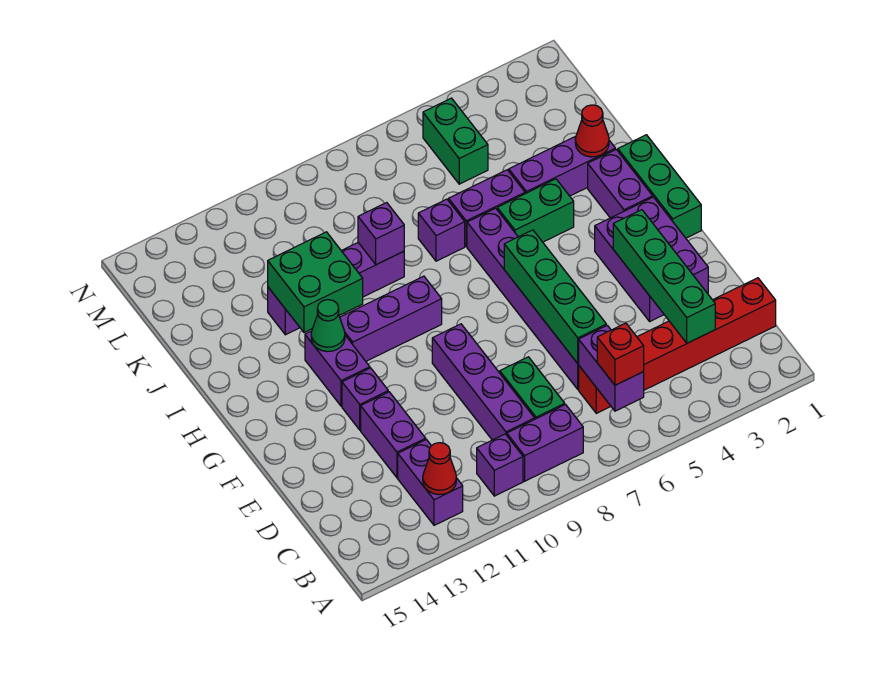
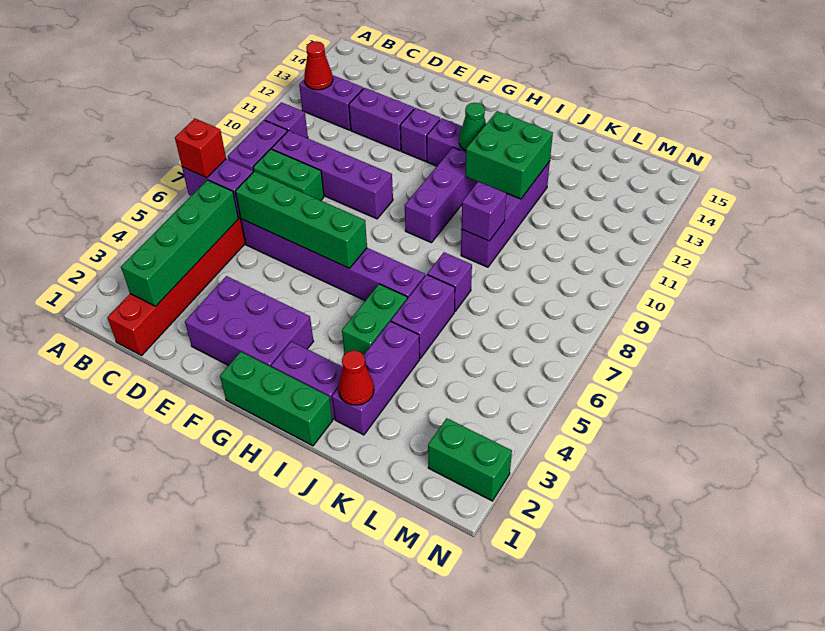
green brick C3:F3 level 2 -> green brick C2:C5 level 2
green brick L5:M5 level 1 -> green brick M2:N2 level 1

